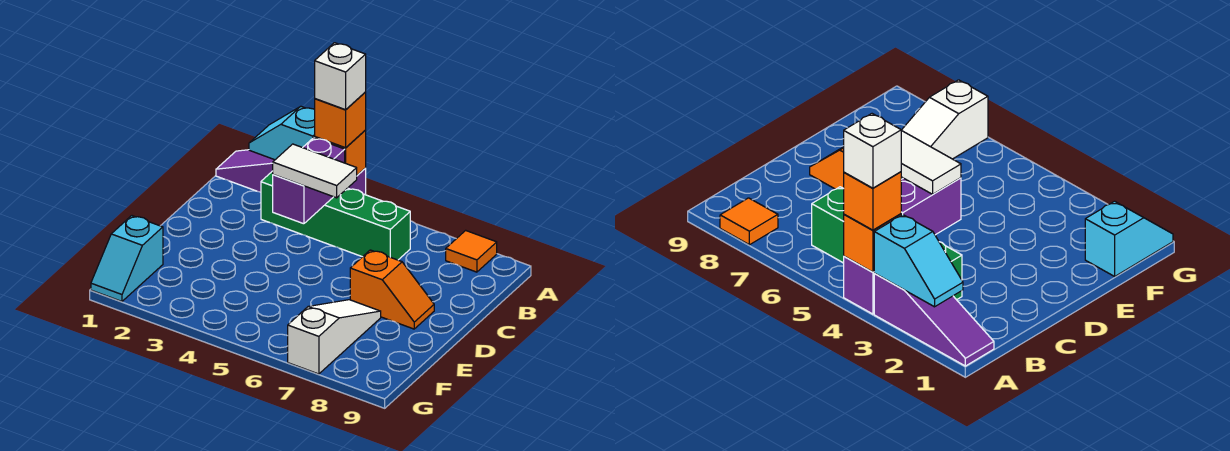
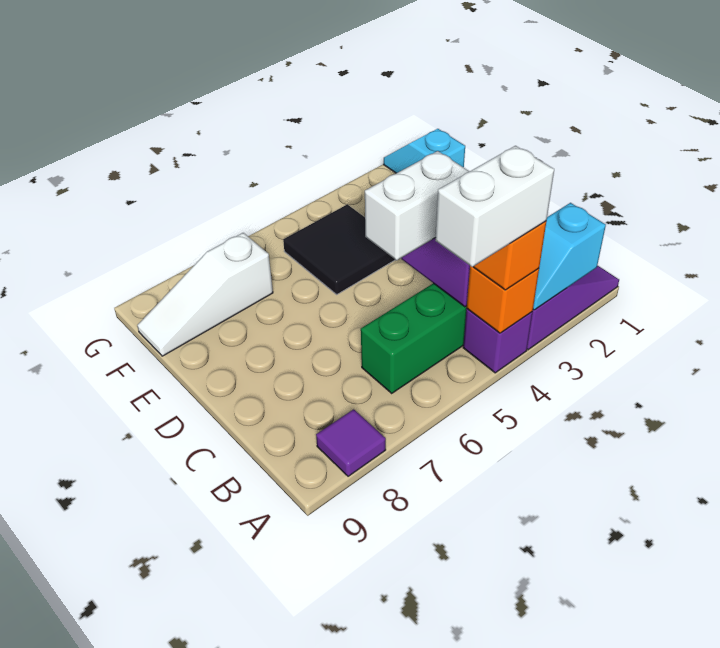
cyan slope A2:A3 level 2 top 3 -> cyan slope A2:A3 level 2 top 2
white brick A4 level 4 -> white brick A4:A5 level 4
orange tile A8 level 1 -> purple tile A8 level 1
white tile C4:C5 level 3 -> white brick C4:C5 level 3
orange slope D7:D8 level 1 top 7 -> none
none -> black tile E4:F5 level 1
white slope E7:G7 level 1 top G -> white slope F7:F9 level 1 top 7

